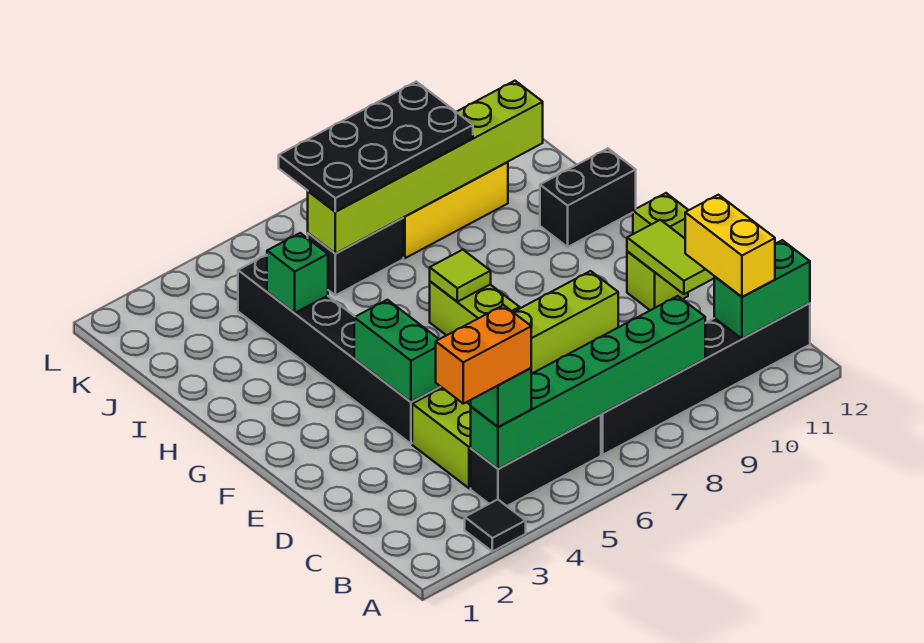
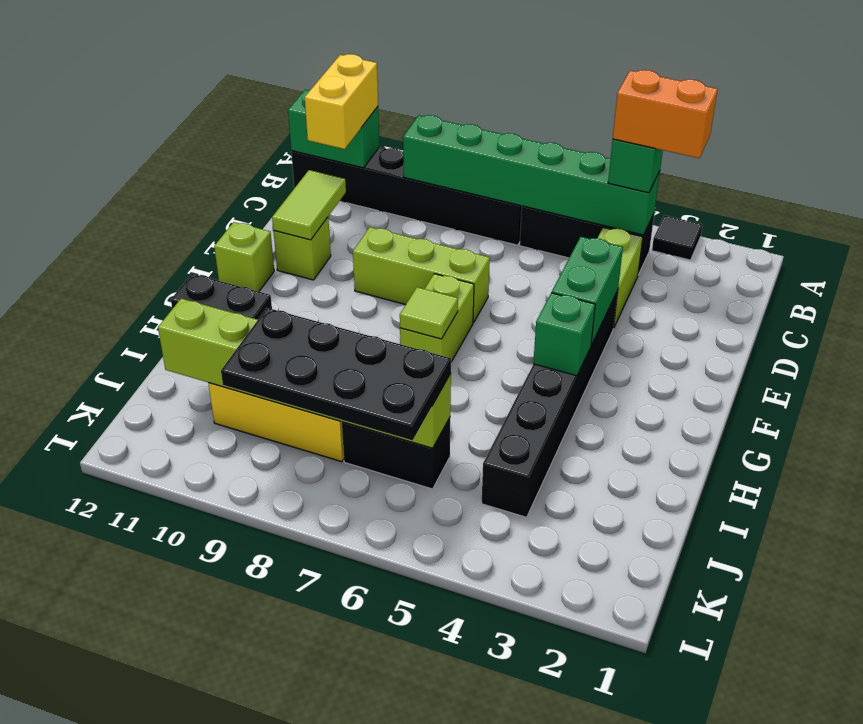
green brick I4 level 2 -> green brick G4 level 2

